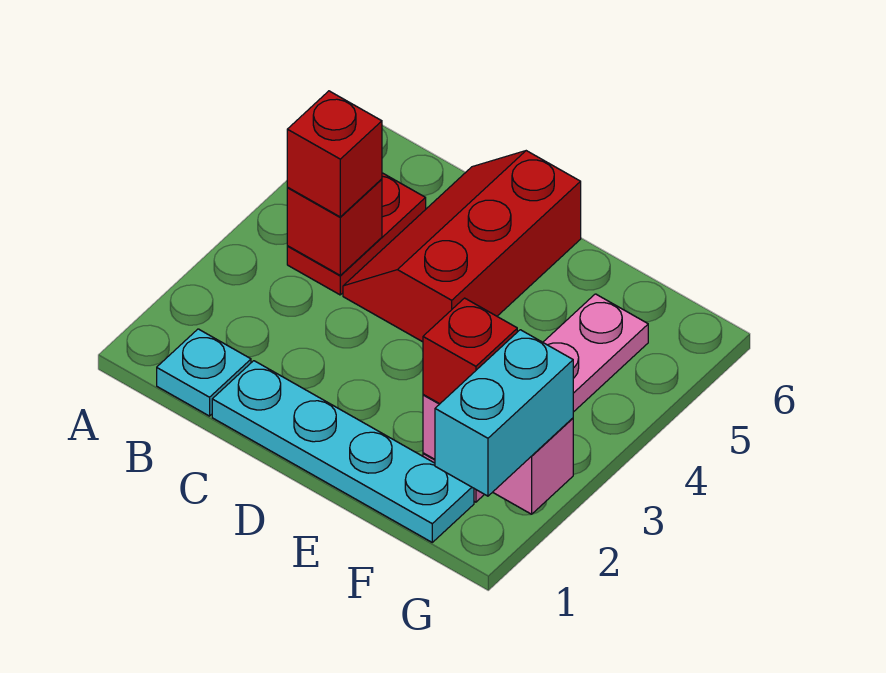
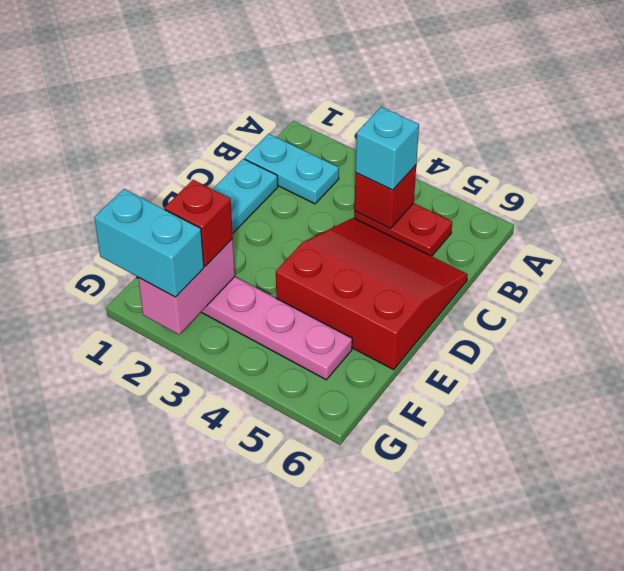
cyan plate B1 level 1 -> cyan plate B1:B2 level 1
red brick B4 level 3 -> cyan brick B4 level 3
red slope C4:D6 level 1 top D -> red slope C4:E6 level 1 top E

